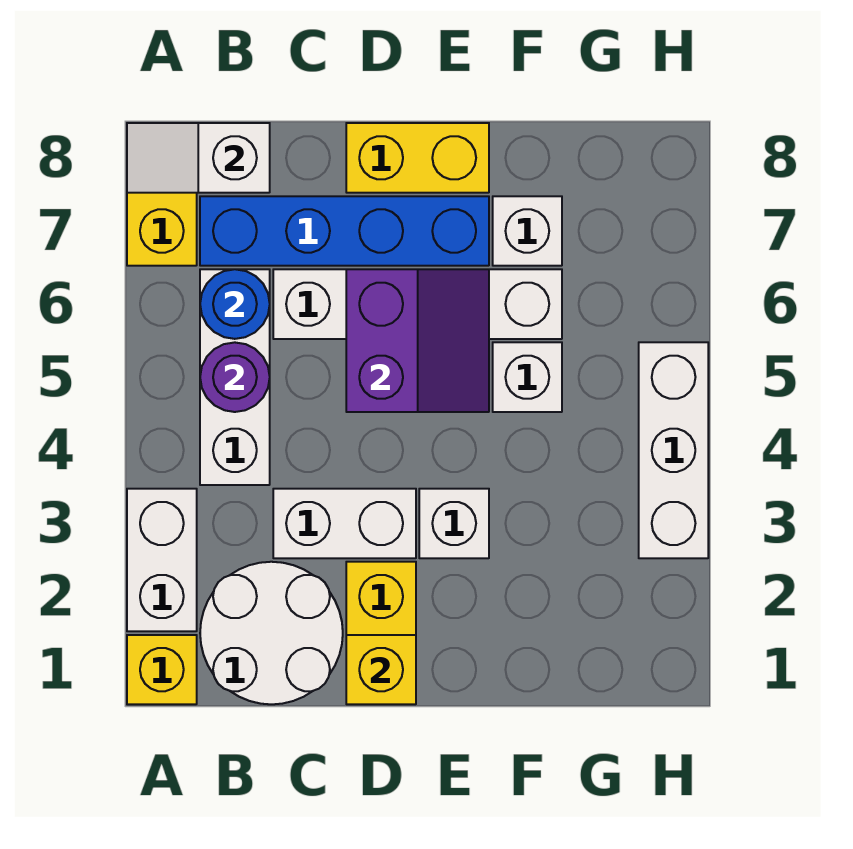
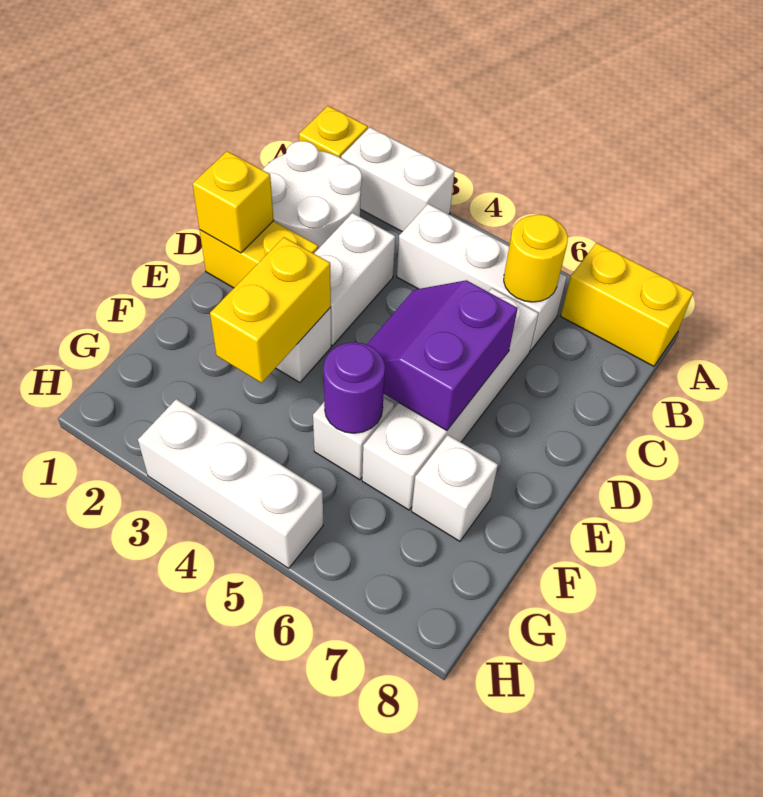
white slope A8:B8 level 2 top B -> none
purple round brick B5 level 2 -> purple round brick F5 level 2
blue round brick B6 level 2 -> yellow round brick B6 level 2
blue brick B7:E7 level 1 -> none
purple slope D5:E6 level 2 top D -> purple slope D5:E6 level 2 top 6
yellow brick D8:E8 level 1 -> yellow brick E3:F3 level 2

